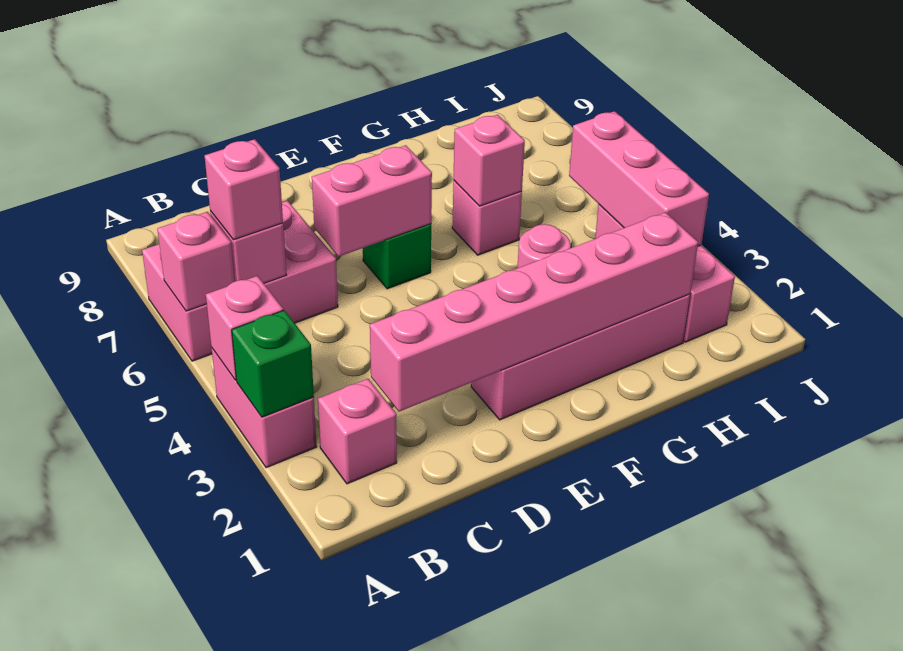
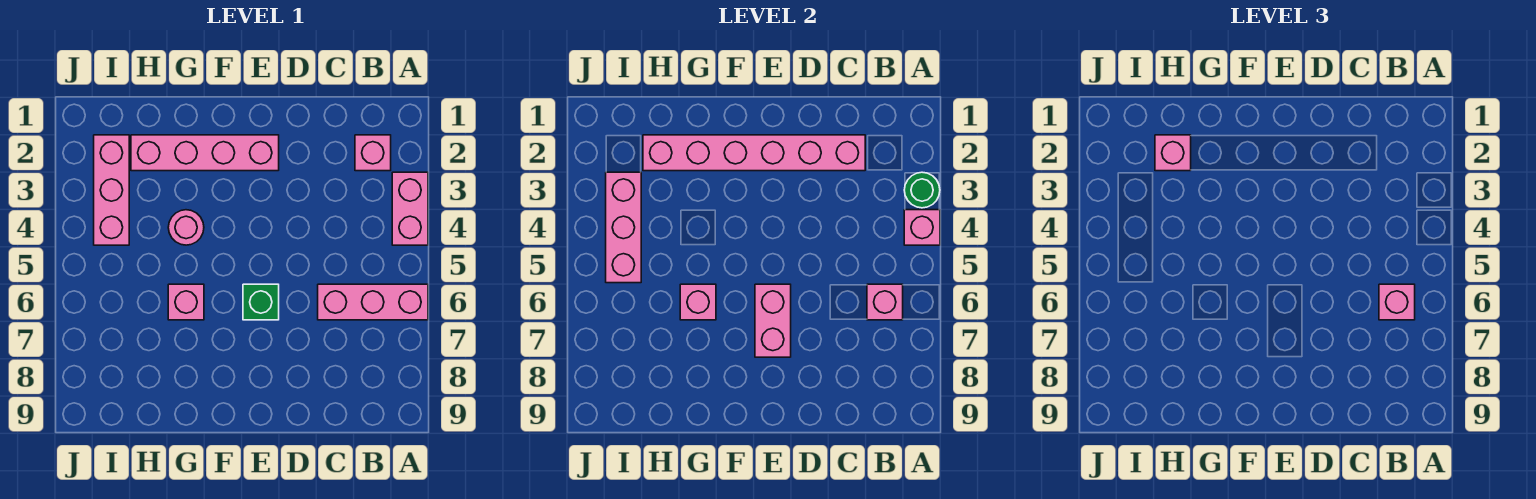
green brick A3 level 2 -> green round brick A3 level 2
pink brick A6:C7 level 1 -> pink brick A6:C6 level 1
pink brick A6 level 2 -> pink brick H2 level 3
pink brick D6:E6 level 2 -> pink brick E6:E7 level 2

